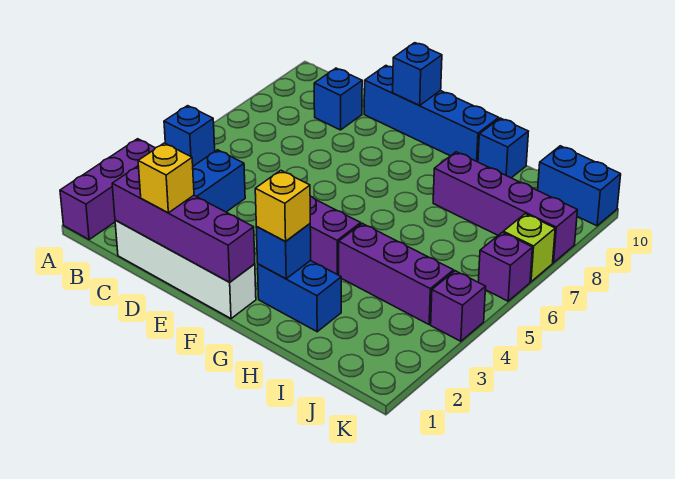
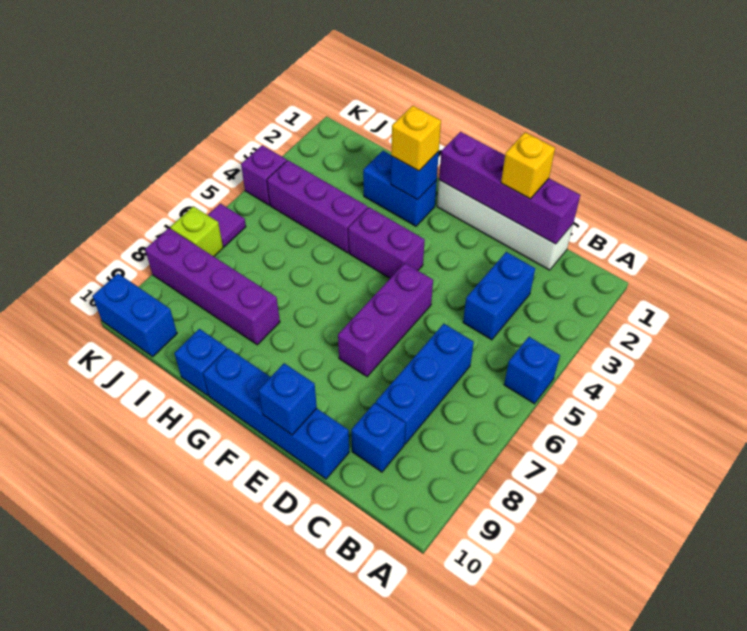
purple brick A1:A3 level 1 -> purple brick E5:E7 level 1
none -> blue brick C6:C8 level 1
purple brick K6 level 1 -> purple tile K6 level 1

